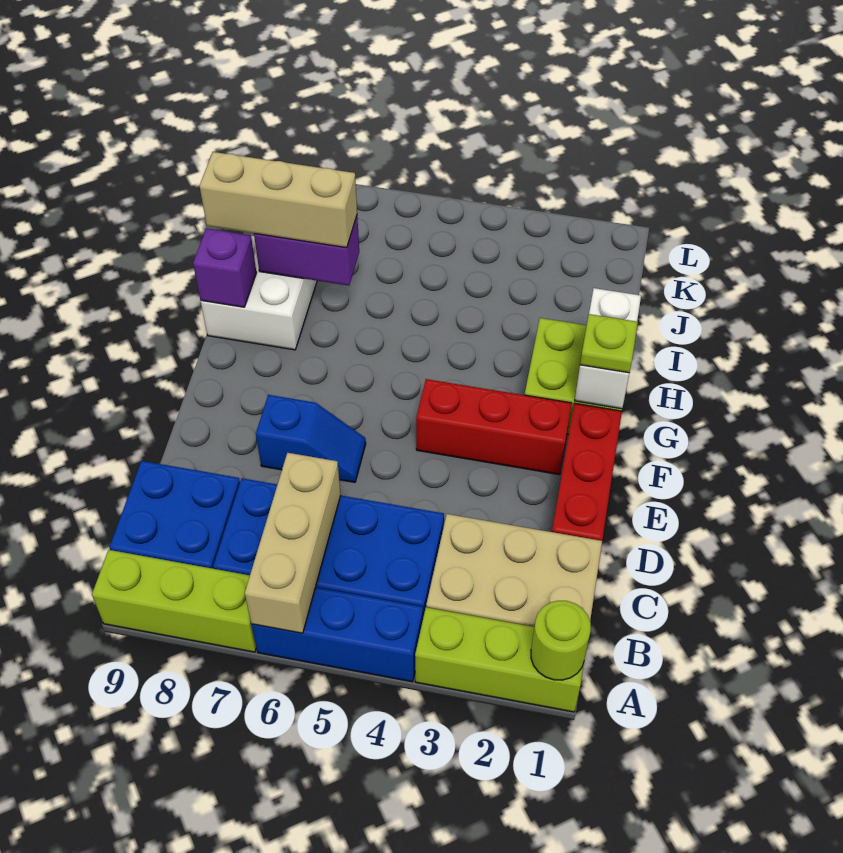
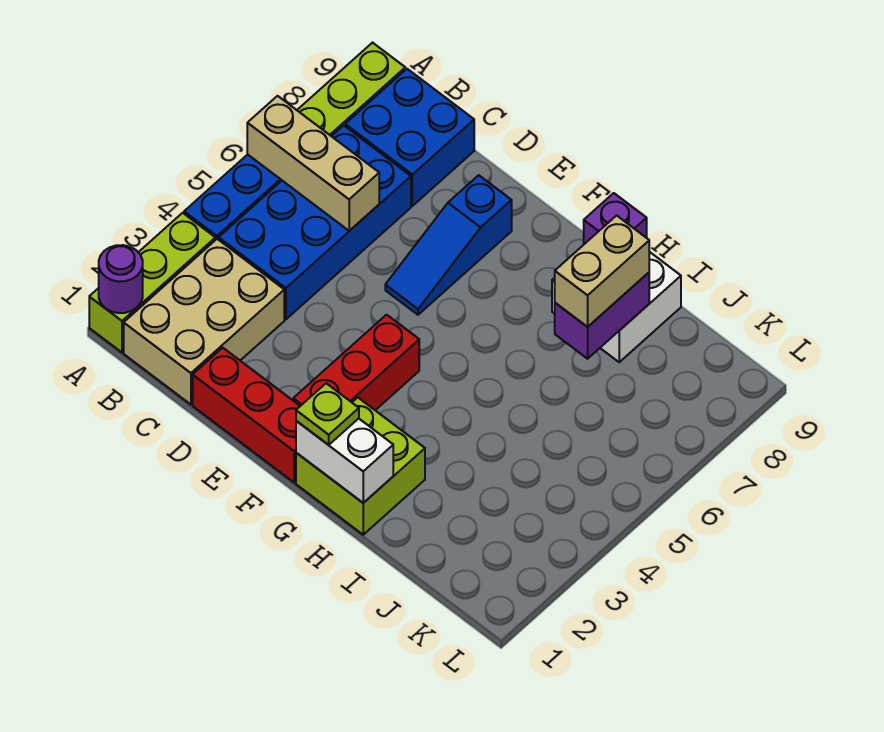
lime round brick A1 level 2 -> purple round brick A1 level 2
blue slope E6:E7 level 1 top 7 -> blue slope E6:E8 level 1 top 8
tan brick I7:I9 level 3 -> tan brick I7:I8 level 3

